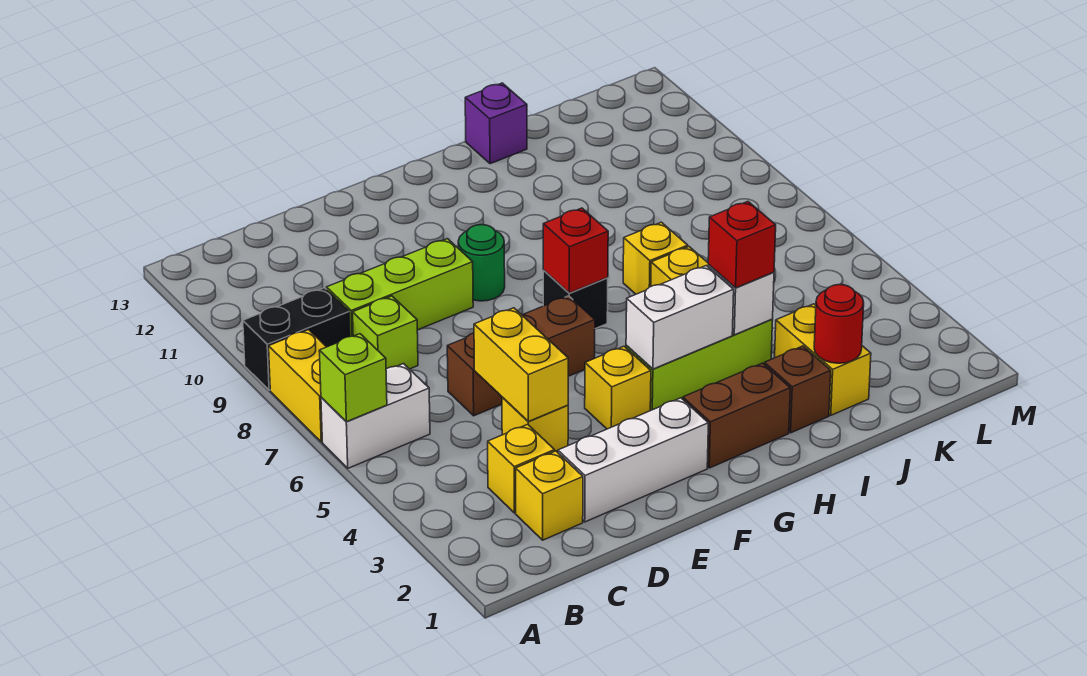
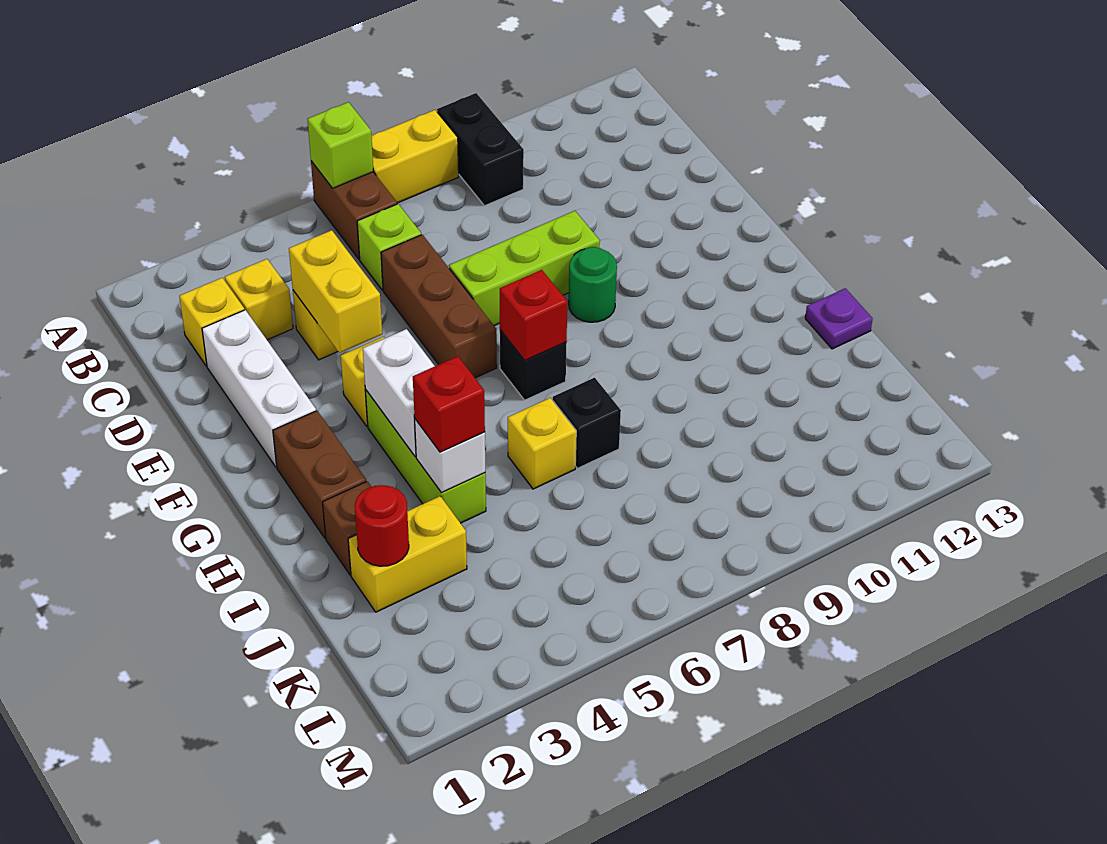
white brick A6:B6 level 1 -> brown brick A6:B6 level 1
lime brick C8 level 1 -> lime brick C6 level 1
lime brick C9:E9 level 1 -> lime brick E7:E9 level 1
yellow brick D4:D5 level 2 -> yellow brick D4:E4 level 2
yellow brick I7 level 1 -> black brick I7 level 1
purple brick I13 level 1 -> purple plate I13 level 1

